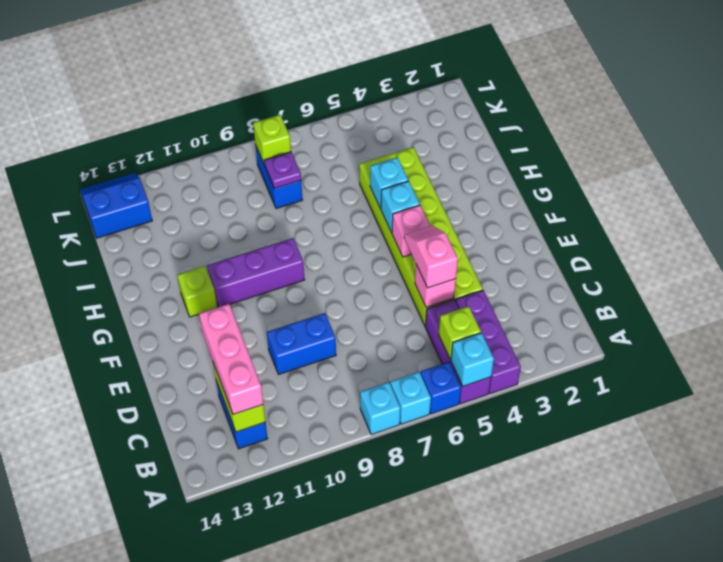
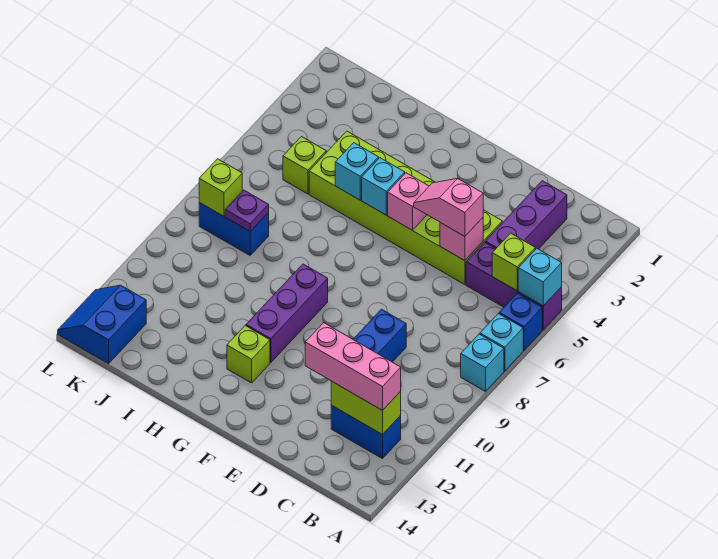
purple brick A4:C4 level 1 -> purple brick C2:C4 level 1
none -> lime brick J5 level 1

